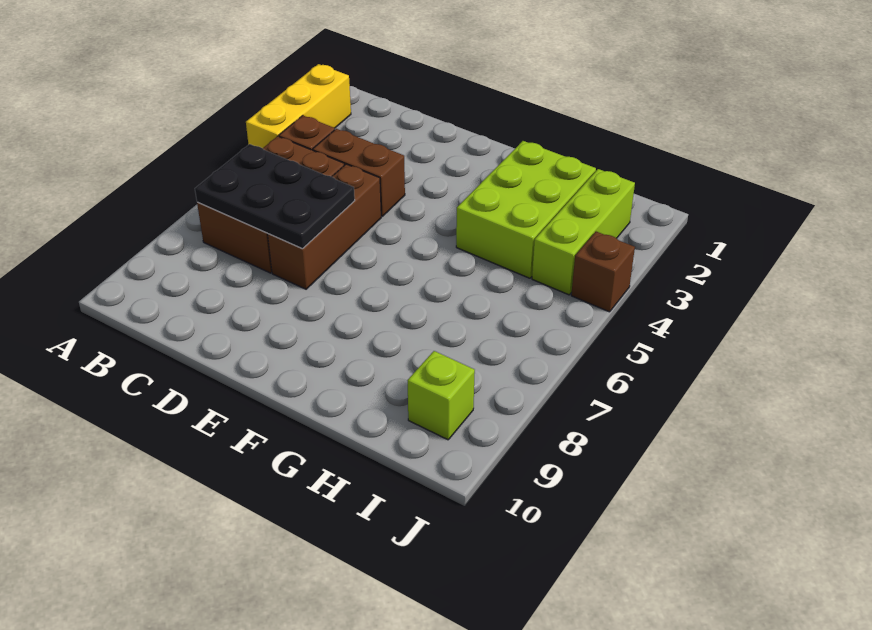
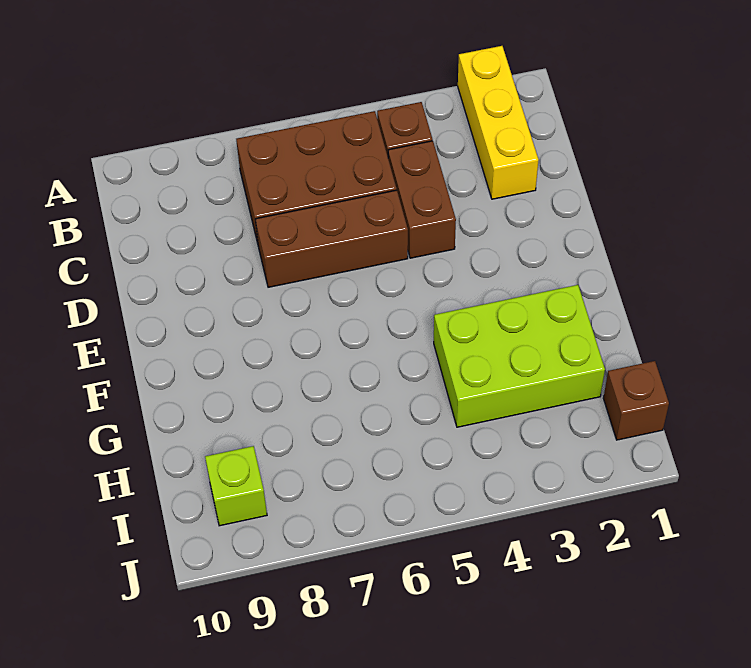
yellow brick A2:A4 level 1 -> yellow brick A2:C2 level 1
black plate B6:D7 level 2 -> none
lime brick I2:I4 level 1 -> none
brown brick J4 level 1 -> brown brick I1 level 1

